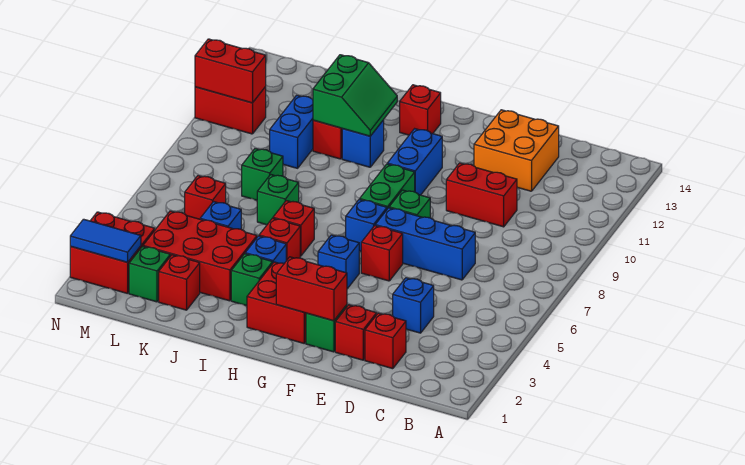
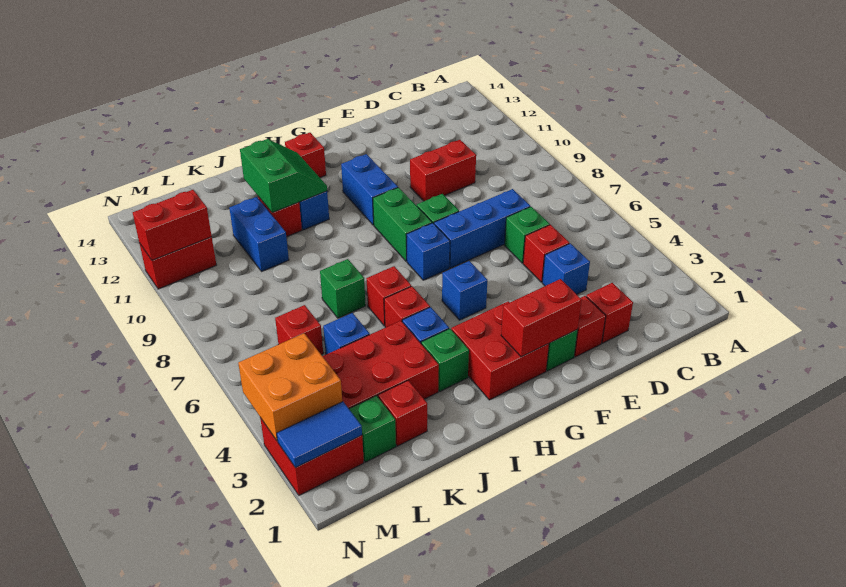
orange brick D12:E13 level 1 -> orange brick M3:N4 level 2
red brick F6 level 1 -> red brick D5 level 1
green brick K8 level 1 -> green brick D6 level 1

